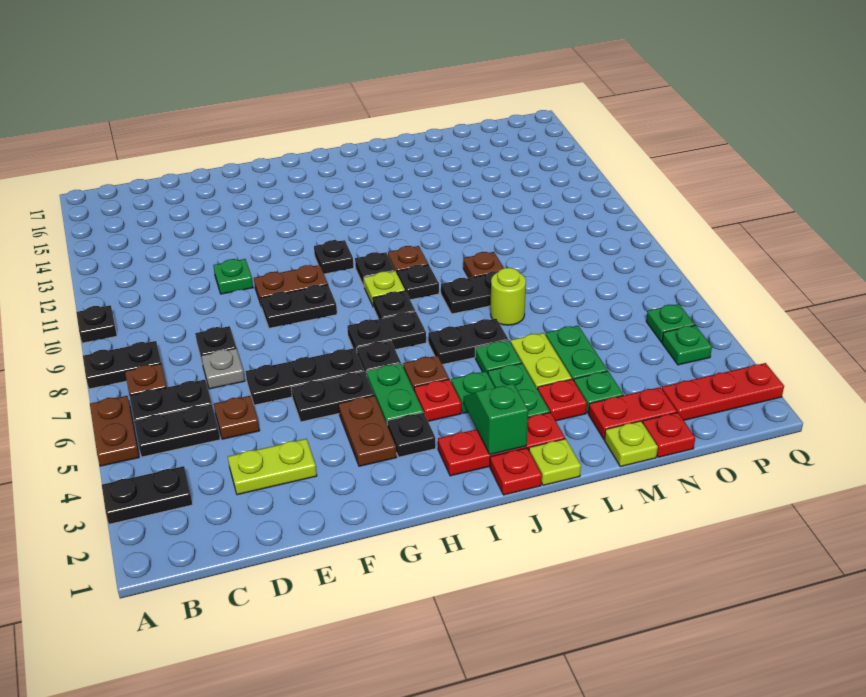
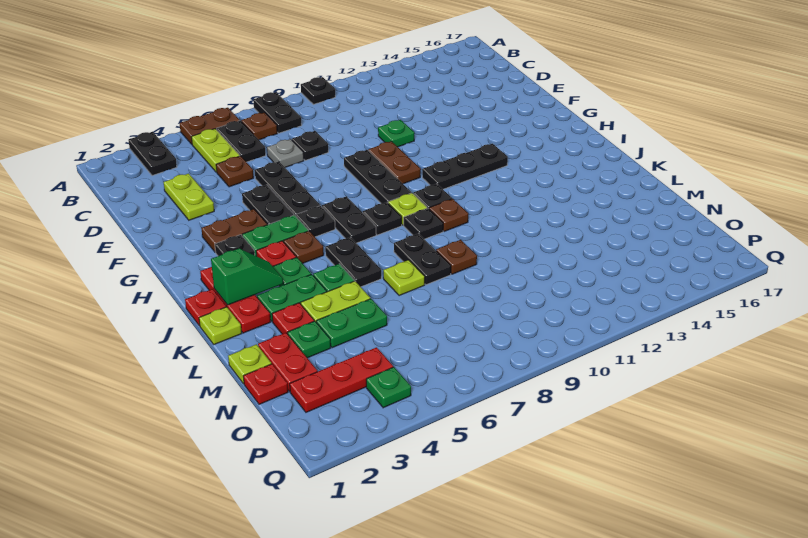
black plate B5:C5 level 1 -> lime plate B5:C5 level 1
black plate F9:G9 level 1 -> black plate F9:H9 level 1
black plate H11 level 1 -> black plate H11:H13 level 1
lime round brick L7 level 1 -> lime plate L7 level 1
red plate O2:Q2 level 1 -> red plate O2:O4 level 1
green plate P5 level 1 -> none

